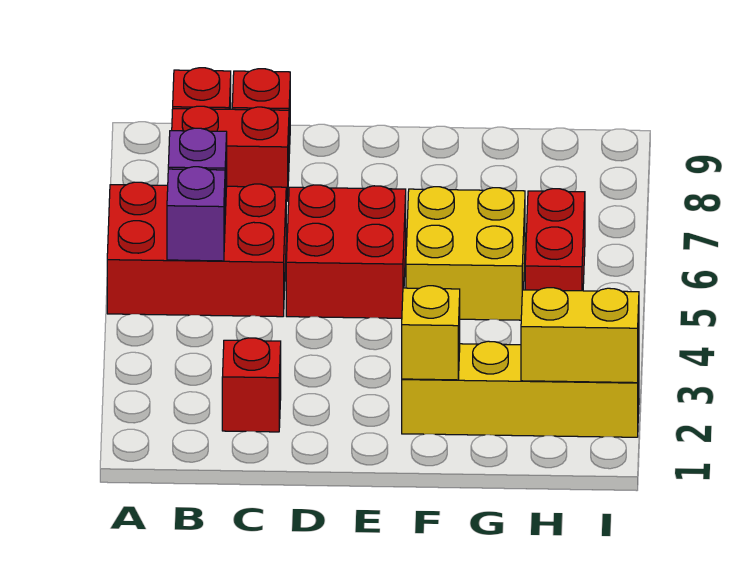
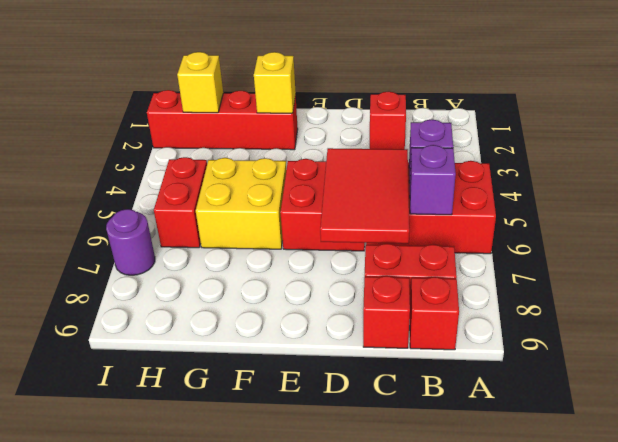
none -> red tile C5:D7 level 2
yellow brick F2:I2 level 1 -> red brick F2:I2 level 1
yellow brick H2:I2 level 2 -> yellow brick H2 level 2
none -> purple round brick I7 level 1

